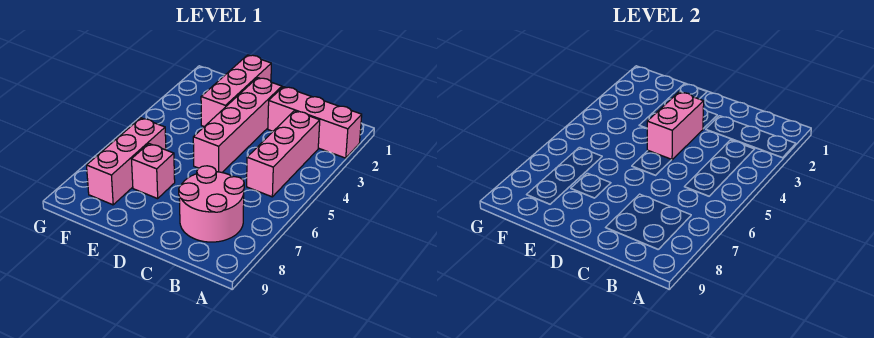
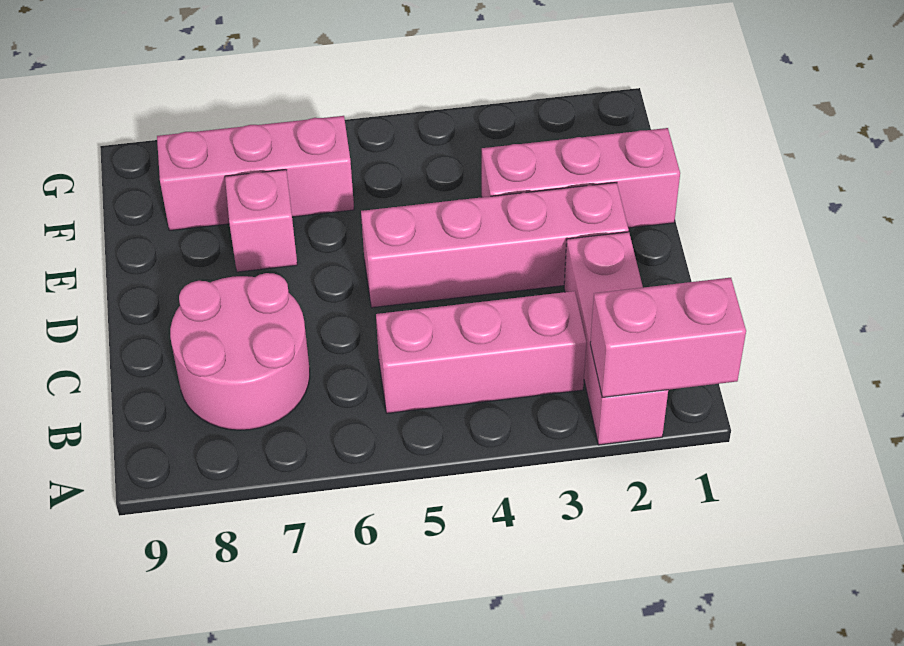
pink brick D3:D4 level 2 -> pink brick A1:A2 level 2

